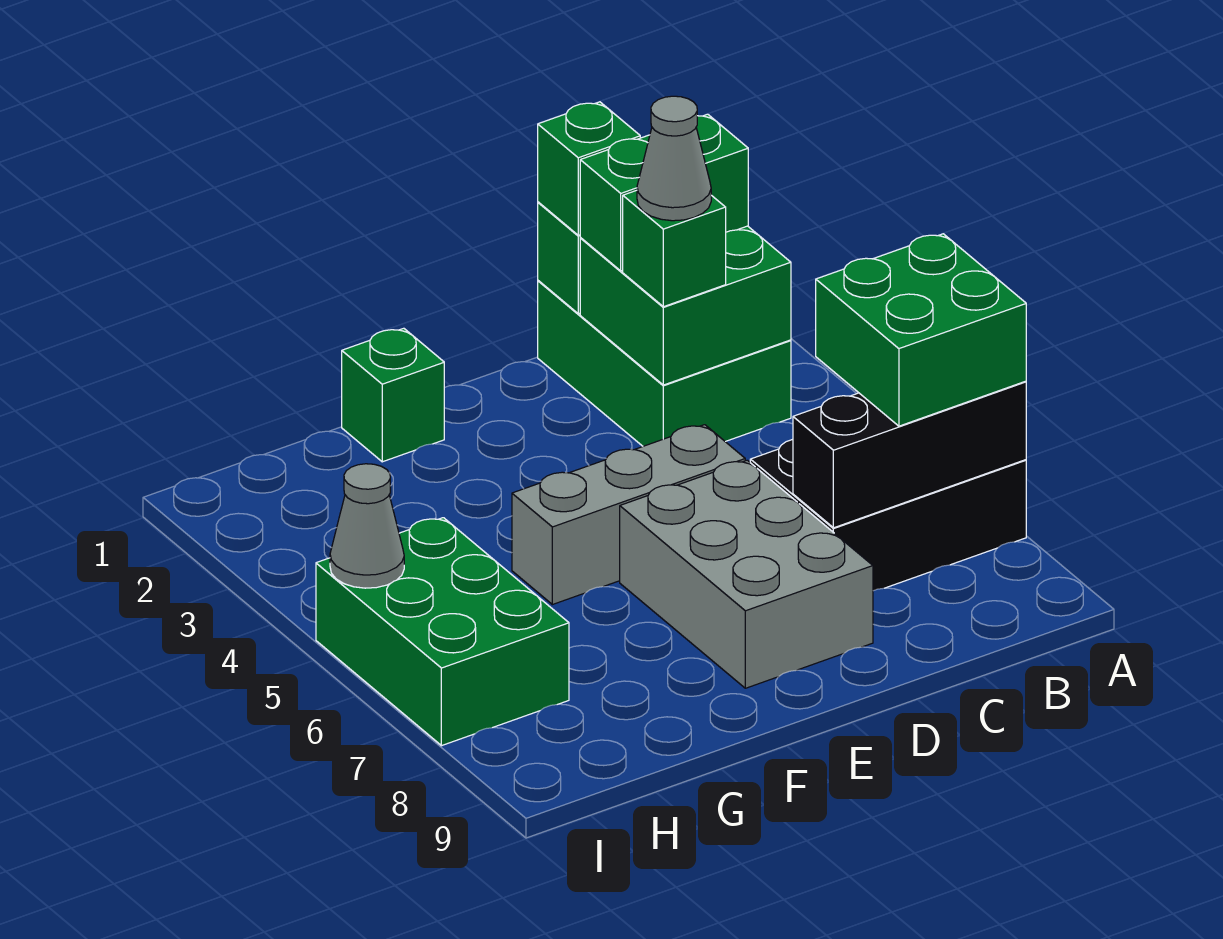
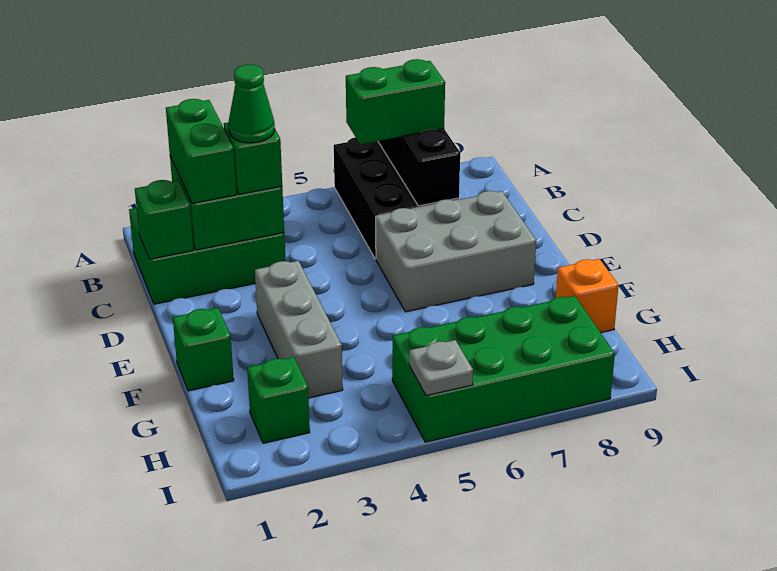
green brick A6:B7 level 3 -> green brick B6:B7 level 3
green brick C1 level 3 -> green brick H2 level 1
grey cone C3 level 4 -> green cone C3 level 4
grey brick D5:F5 level 1 -> grey brick E3:G3 level 1
none -> orange brick G9 level 1
green brick H5:I7 level 1 -> green brick H5:I8 level 1
grey cone I5 level 2 -> grey plate I5 level 2

